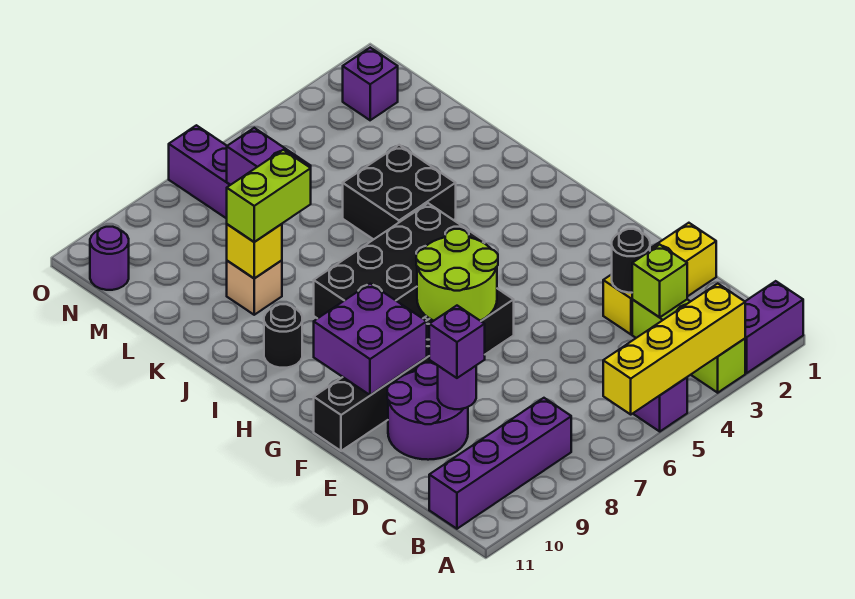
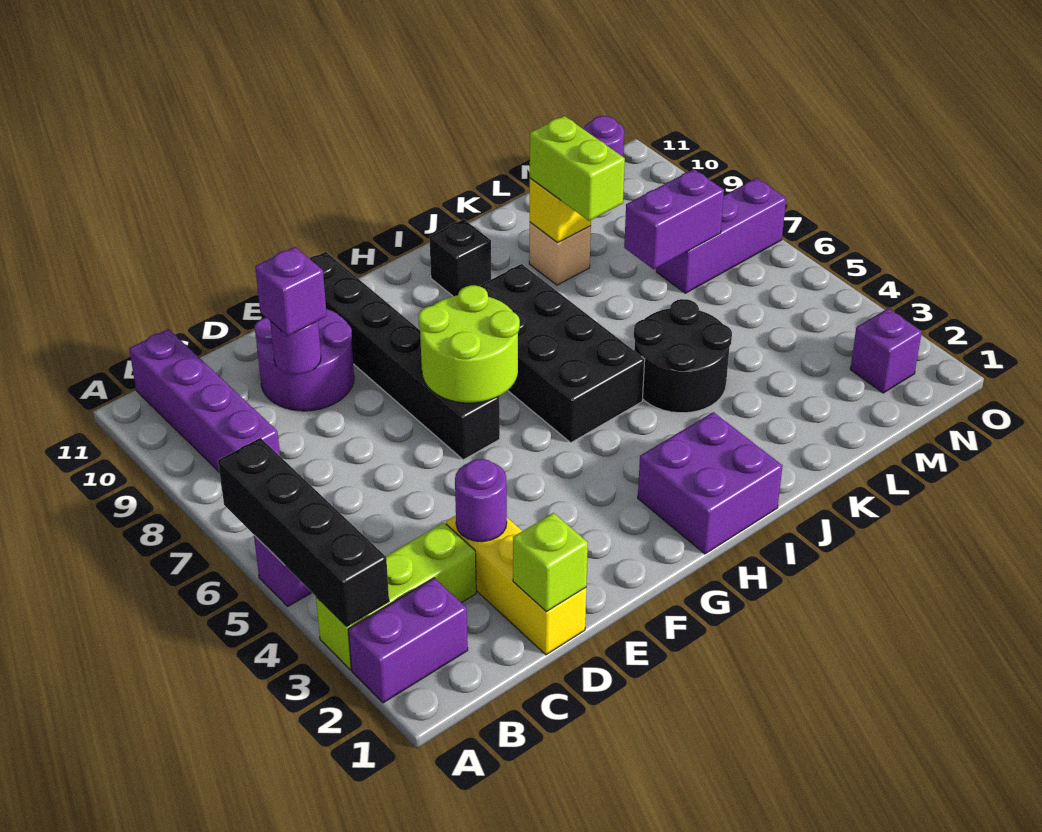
purple brick A1:A2 level 1 -> purple brick A2:B2 level 1
yellow brick A3:A6 level 2 -> black brick A3:A6 level 2
lime brick C3 level 2 -> lime brick D1 level 2
black round brick D3 level 2 -> purple round brick D3 level 2
purple brick F9:G10 level 2 -> purple brick H1:I2 level 1
black round brick I10 level 1 -> black brick I10 level 1
black brick J4:K5 level 1 -> black round brick J4:K5 level 1

